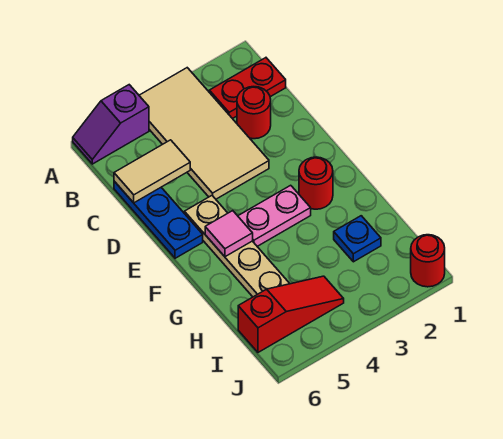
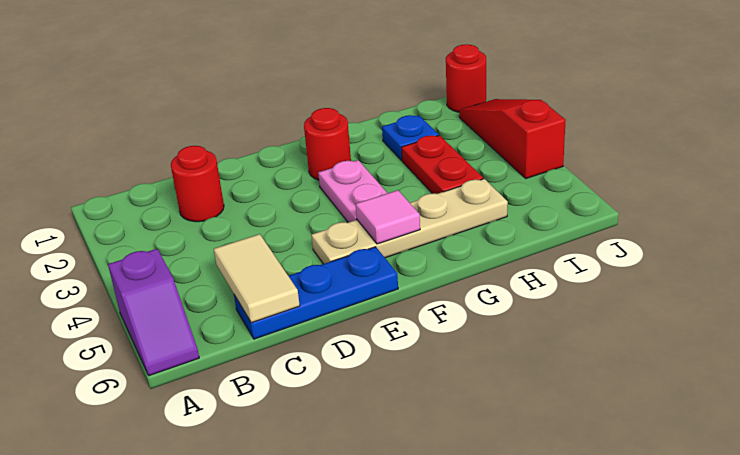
tan tile A3:D4 level 1 -> none
red plate B1:B2 level 1 -> red plate H3:H4 level 1
red slope I4:I6 level 1 top 6 -> red slope J2:J4 level 1 top 4

